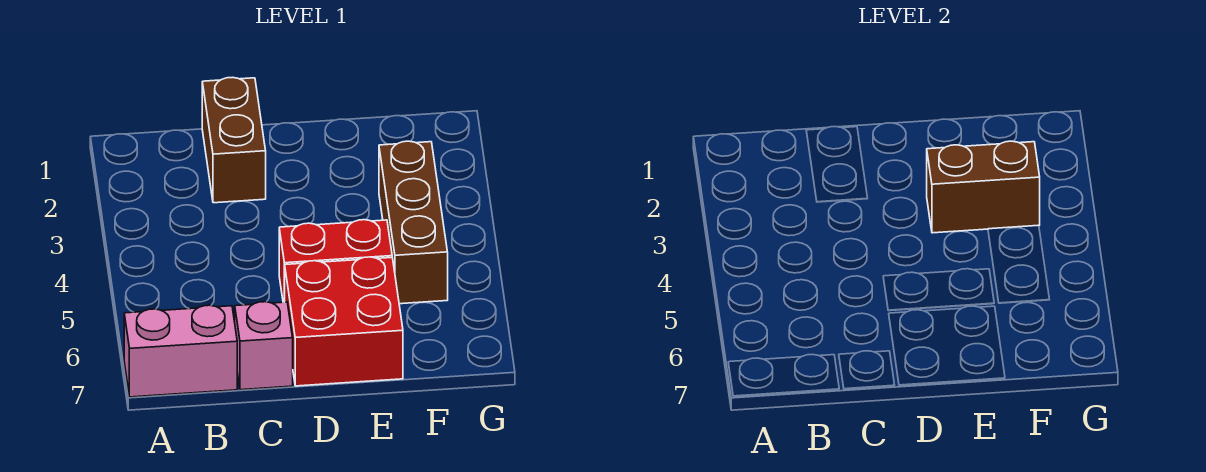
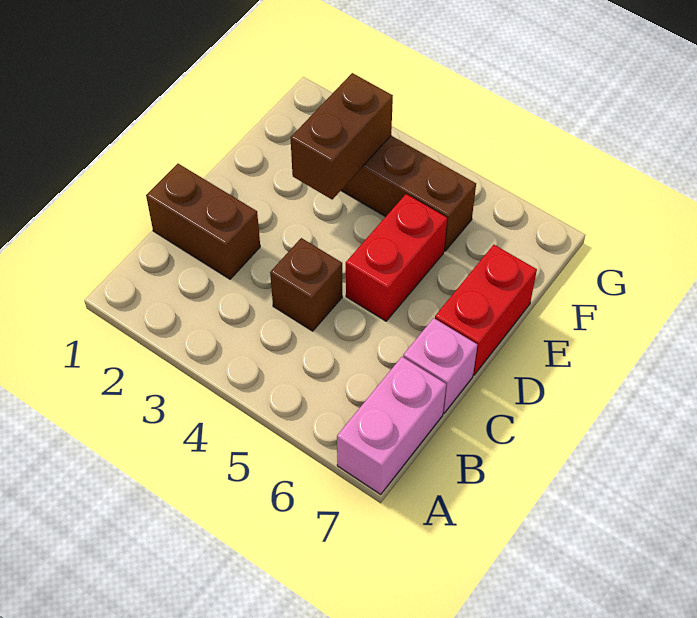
none -> brown brick C4 level 1
red brick D6:E7 level 1 -> red brick D7:E7 level 1

